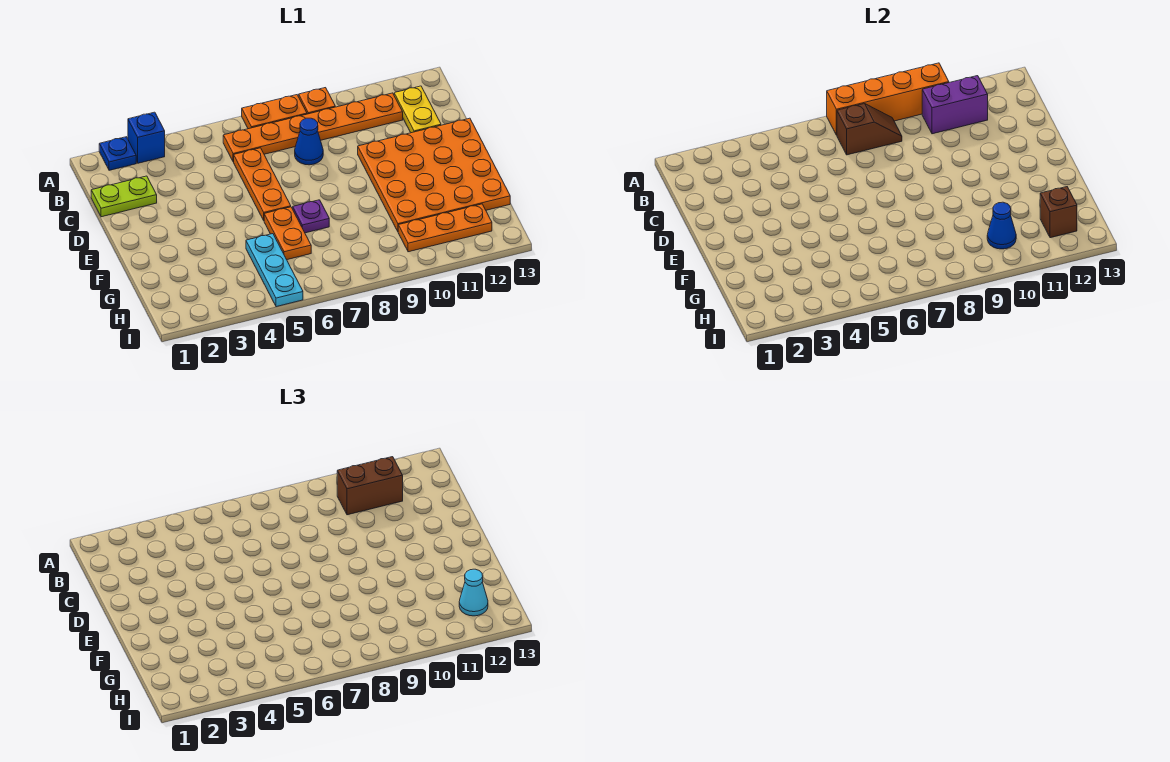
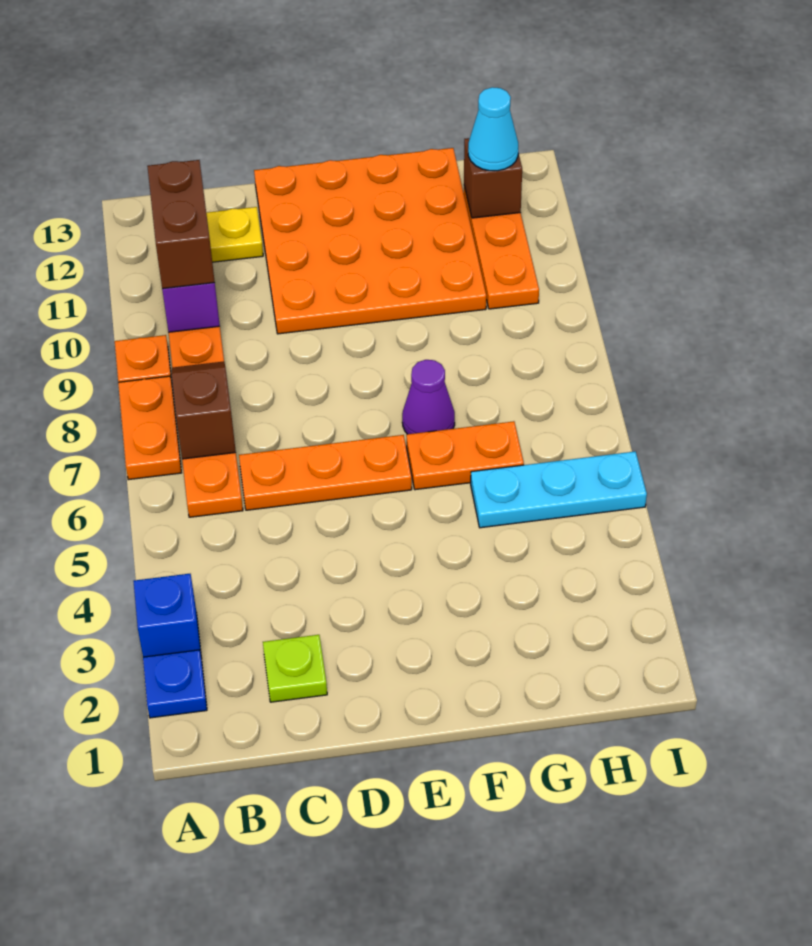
orange brick A7:A10 level 2 -> none
lime plate C1:C2 level 1 -> lime plate C2 level 1
blue cone C8 level 1 -> none
purple plate F7 level 1 -> purple cone F7 level 1
blue cone H10 level 2 -> none

